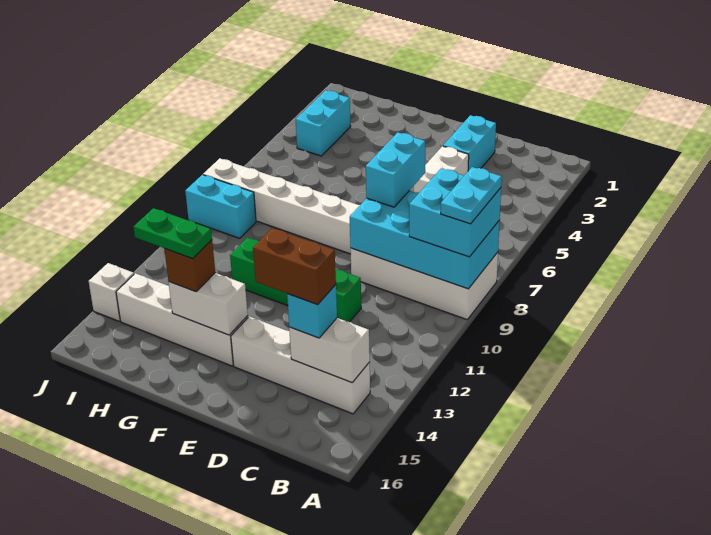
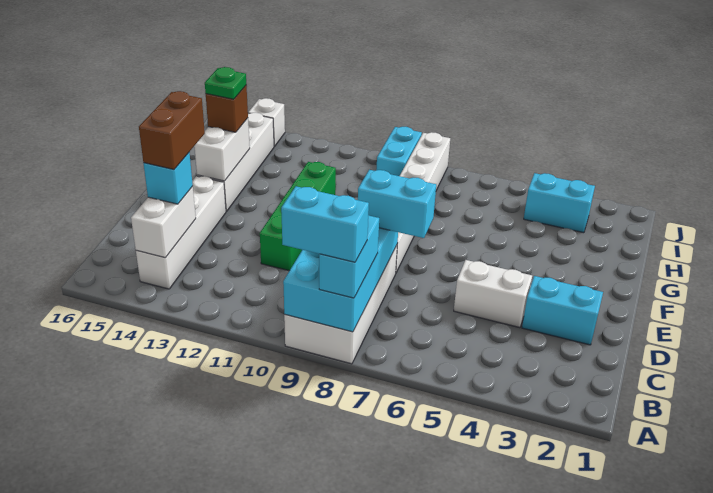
cyan brick A8:B9 level 3 -> cyan brick A8:B8 level 3
cyan plate A8:A9 level 4 -> cyan brick A8:A9 level 4
green plate G14:H14 level 4 -> green plate G14 level 4

